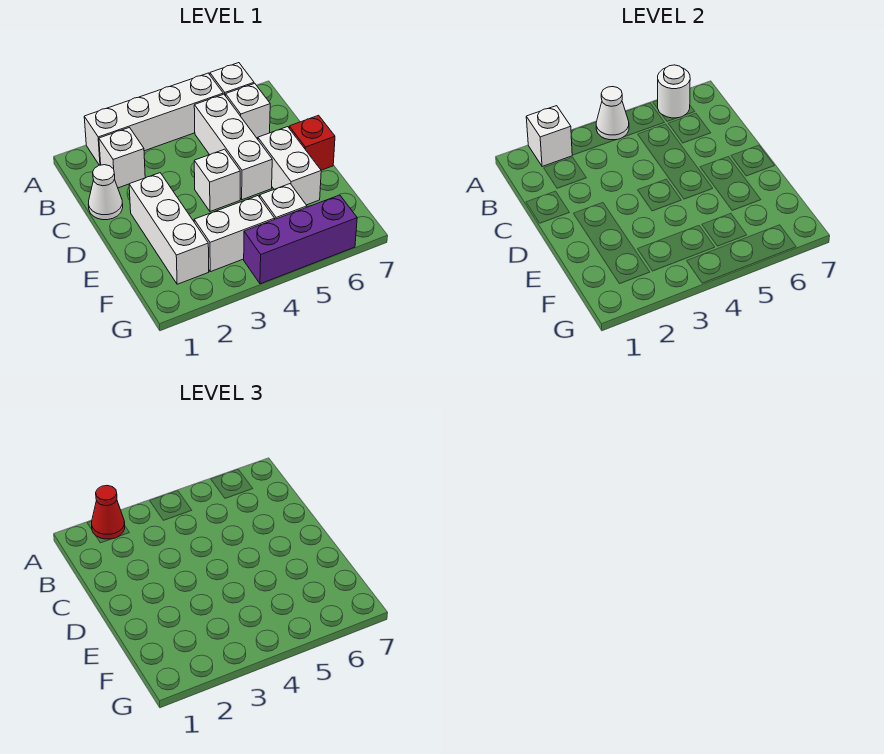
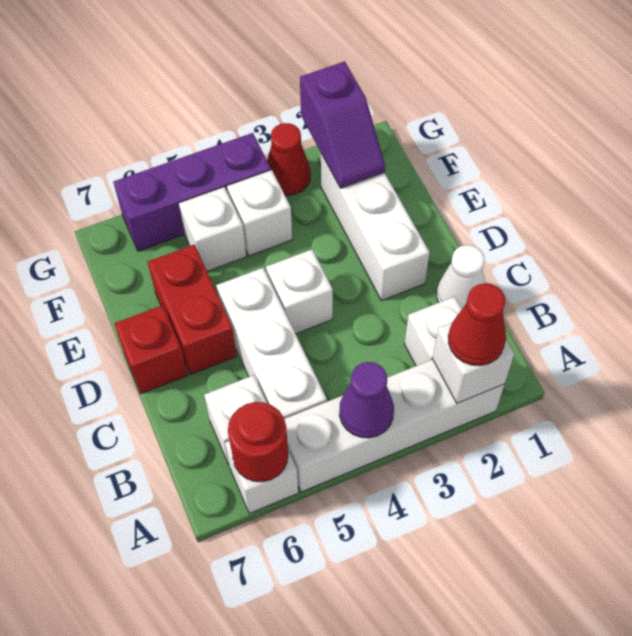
white cone A4 level 2 -> purple cone A4 level 2
white round brick A6 level 2 -> red round brick A6 level 2
white brick D6:E6 level 1 -> red brick D6:E6 level 1
none -> purple slope F2:G2 level 2 top G
white brick F3:F4 level 1 -> white brick F4 level 1
none -> red cone G3 level 1

